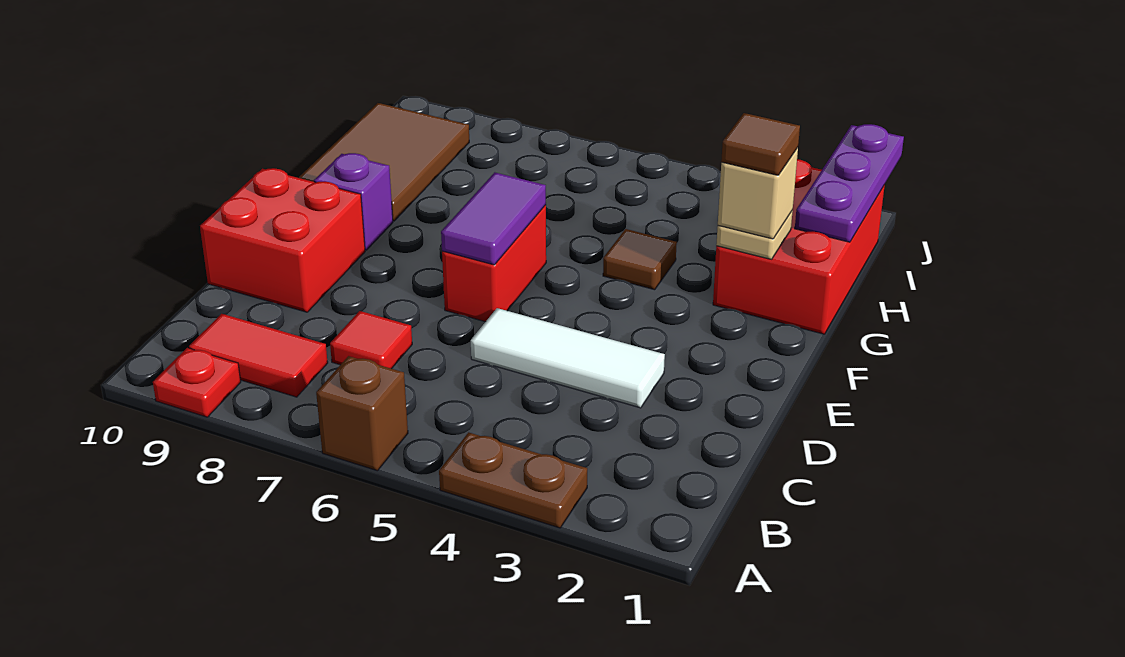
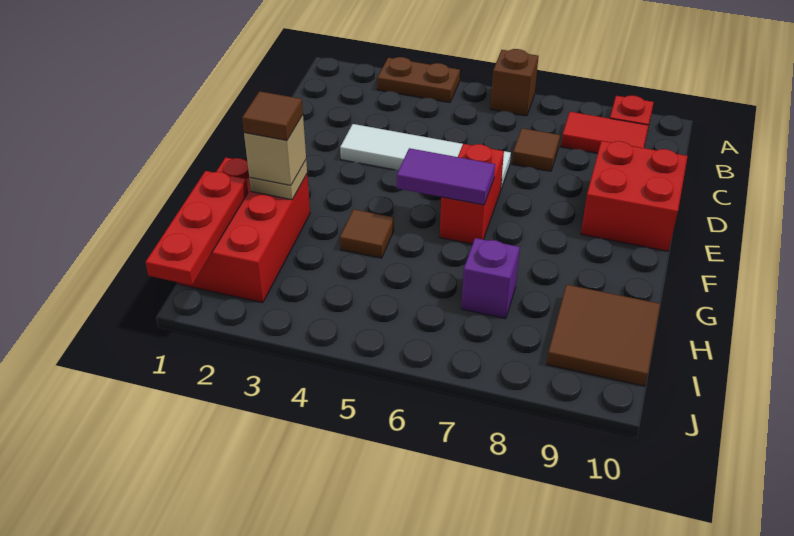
red tile C7 level 1 -> brown tile C7 level 1
white tile D3:D5 level 1 -> white tile D3:D6 level 1
purple tile E6:F6 level 2 -> purple tile F5:F6 level 2
purple brick F9 level 1 -> purple brick H7 level 1
brown tile G9:I10 level 1 -> brown tile H9:I10 level 1
purple plate H1:J1 level 2 -> red plate H1:J1 level 2

